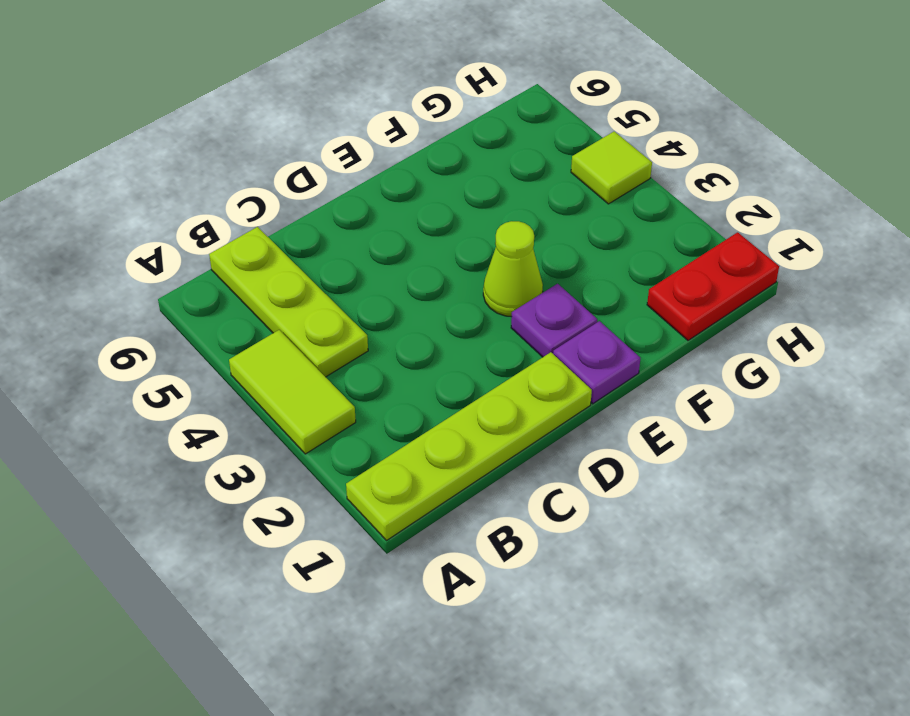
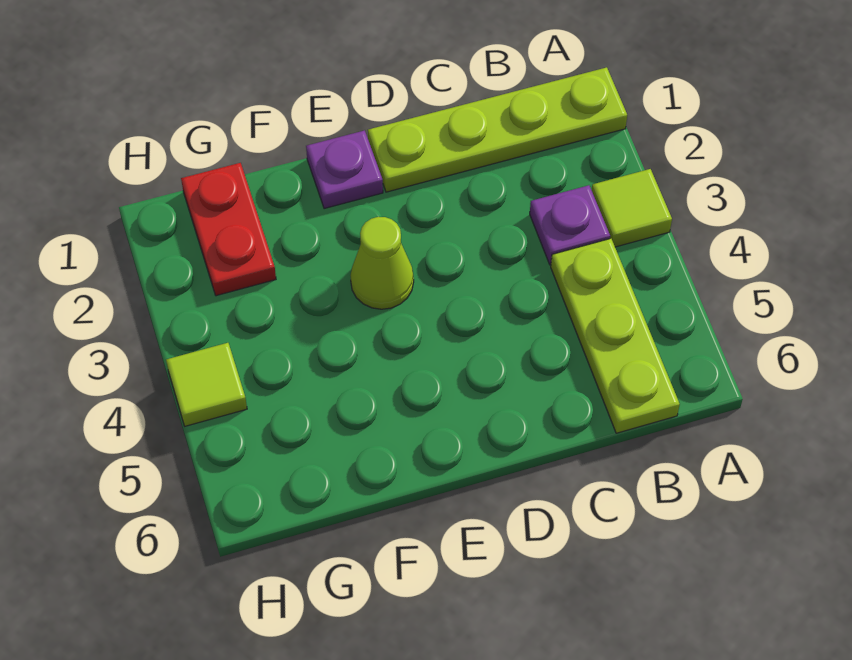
lime tile A3:A4 level 1 -> lime tile A3 level 1
purple plate E2 level 1 -> purple plate B3 level 1
red plate G1:H1 level 1 -> red plate G1:G2 level 1

